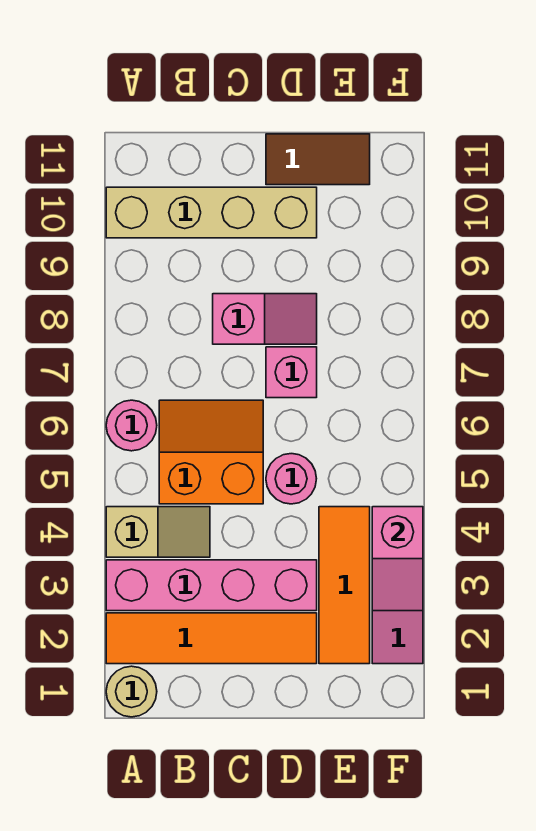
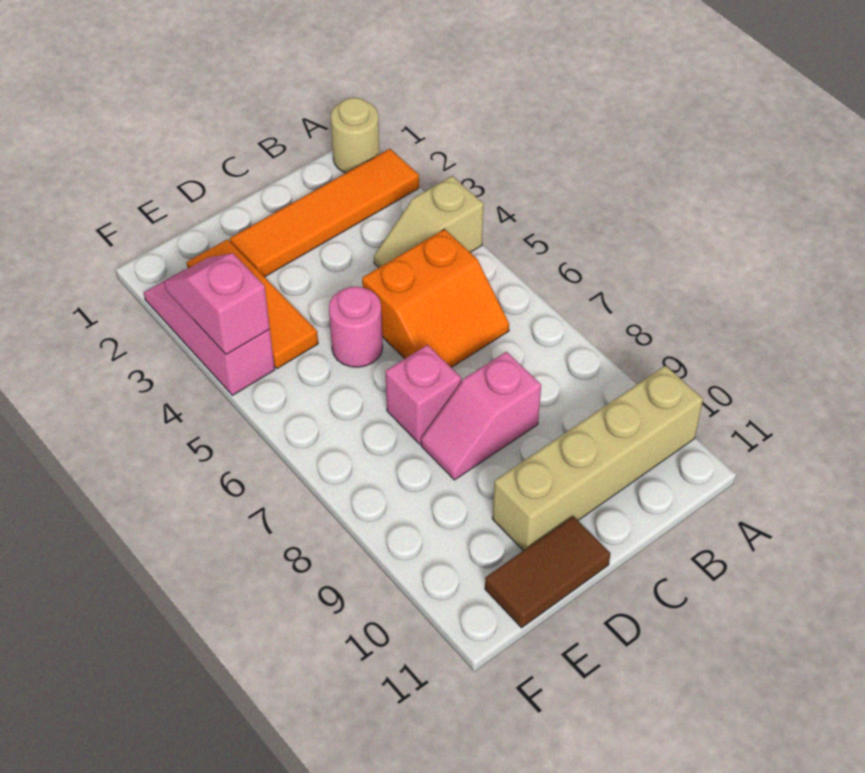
pink brick A3:D3 level 1 -> none
pink round brick A6 level 1 -> none

